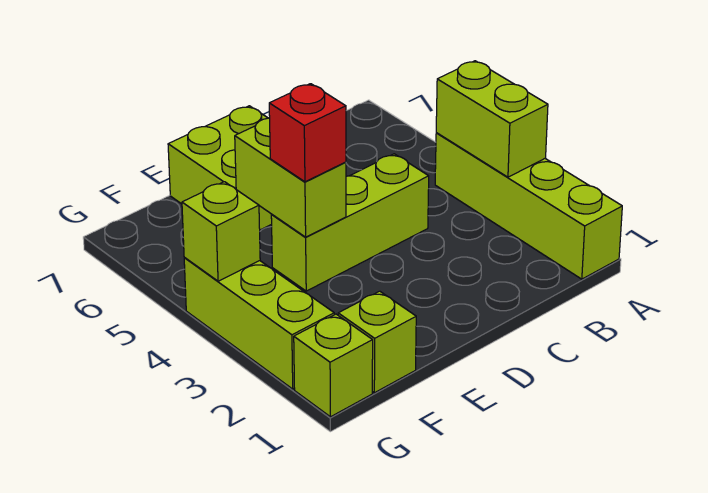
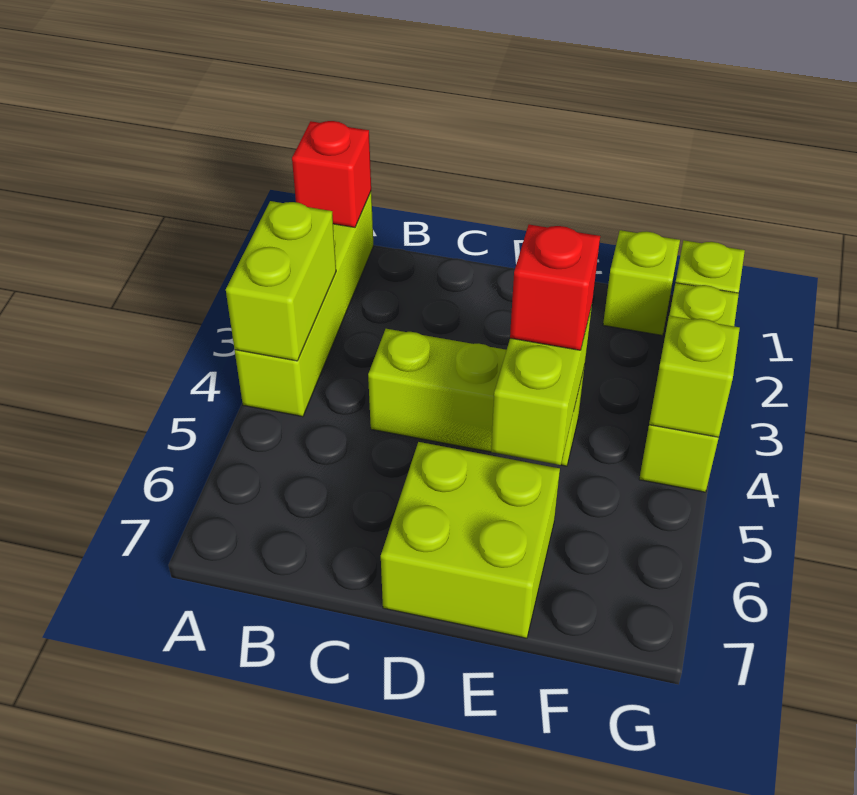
none -> red brick A1 level 2

